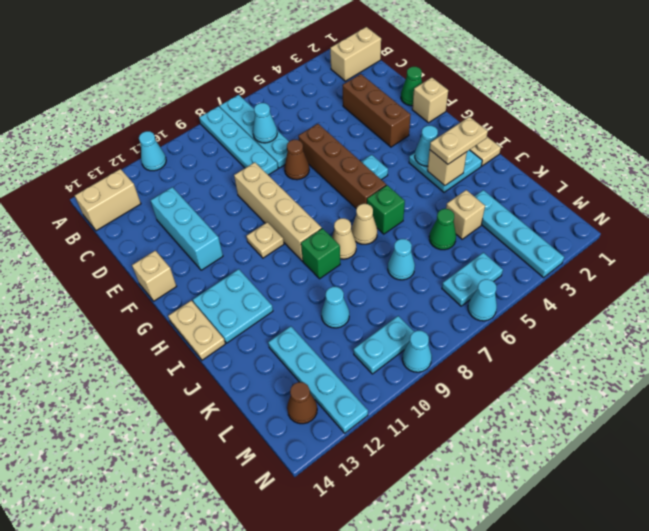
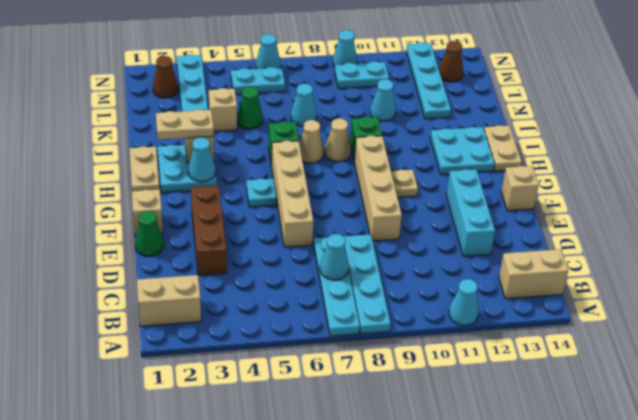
brown brick E6:H6 level 1 -> tan brick E6:H6 level 1
brown cone E7 level 1 -> brown cone M2 level 1

